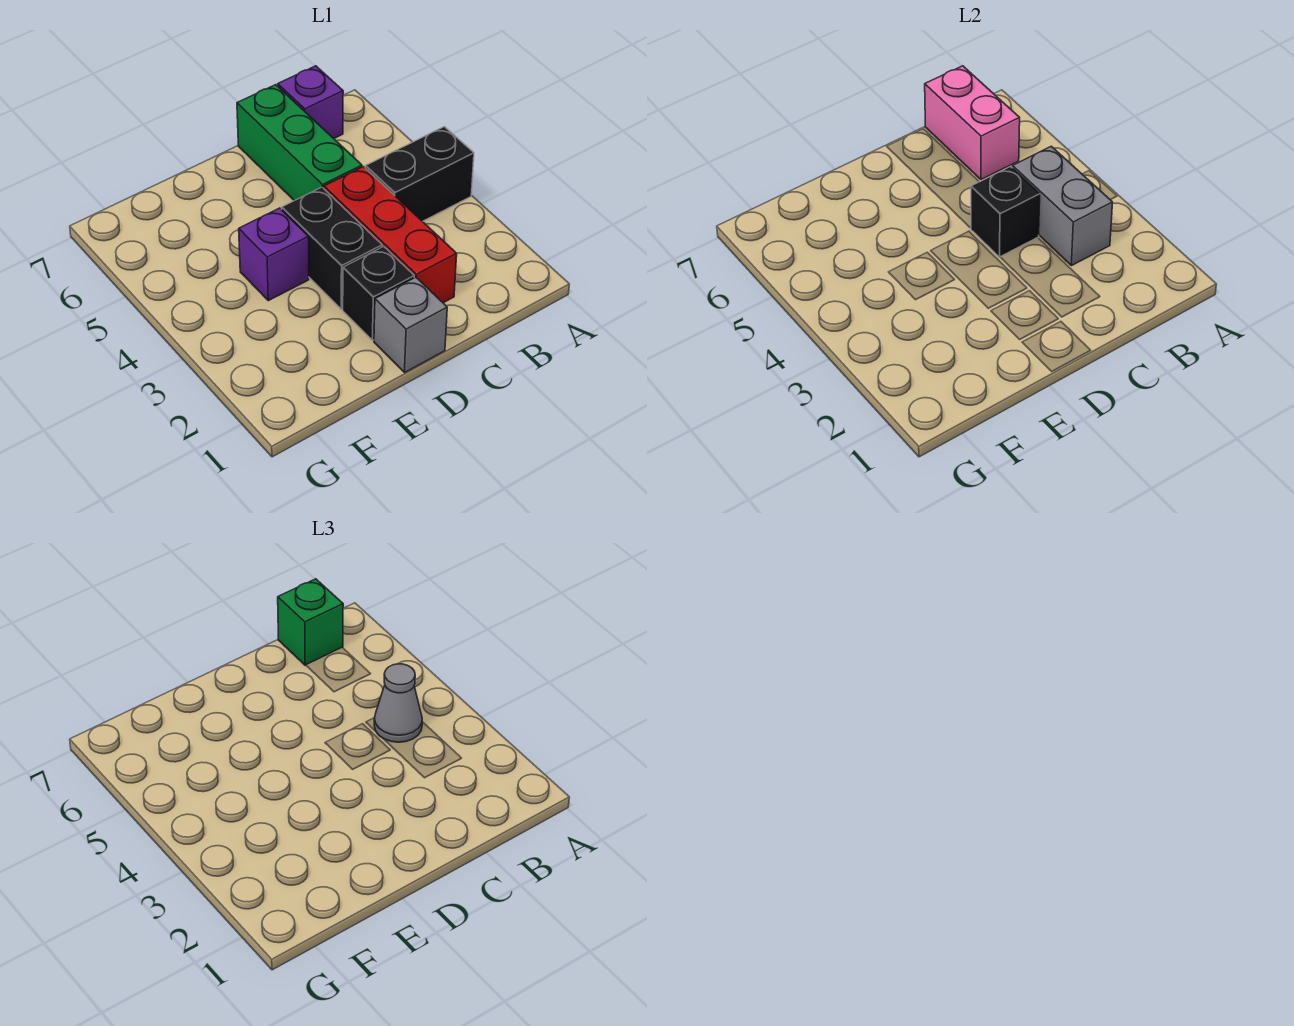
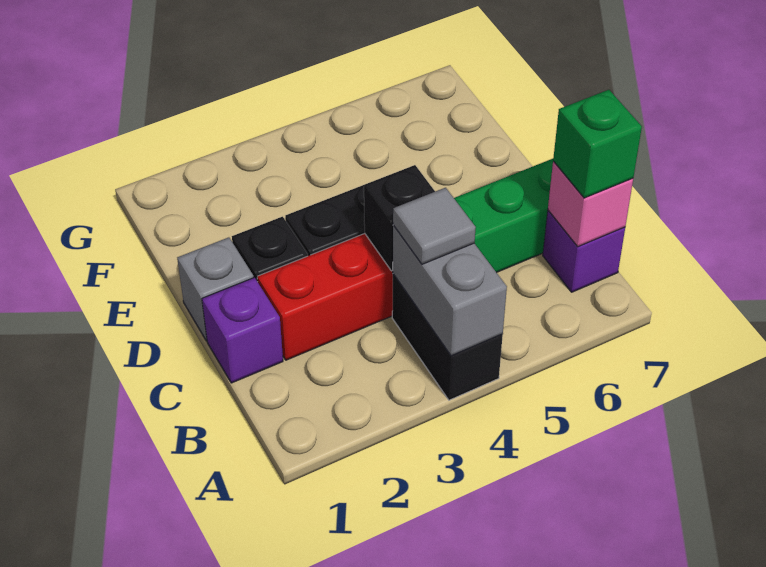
grey brick B3:B4 level 2 -> grey brick A4:B4 level 2
grey cone B4 level 3 -> grey tile B4 level 3
pink brick B6:B7 level 2 -> pink brick B7 level 2
purple brick E4 level 1 -> purple brick C1 level 1

